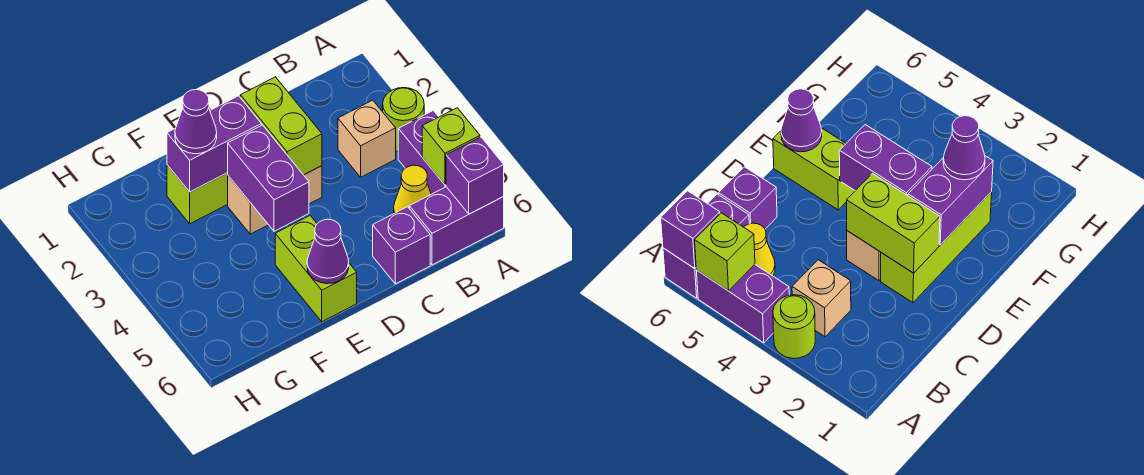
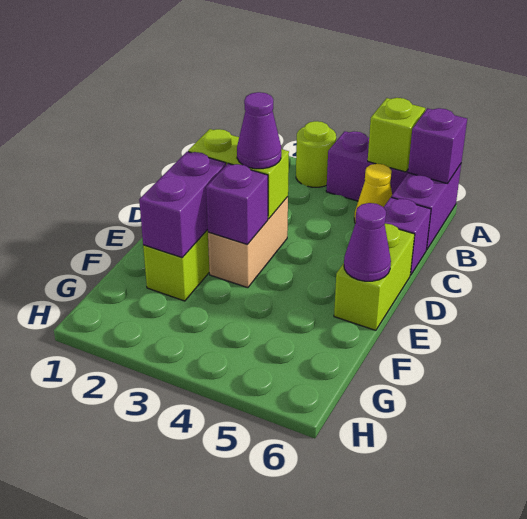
tan brick B3 level 1 -> none
purple brick E3:E4 level 2 -> purple brick E3 level 2
lime brick E5:E6 level 1 -> lime brick D6:E6 level 1
purple cone F2 level 3 -> purple cone D3 level 3

